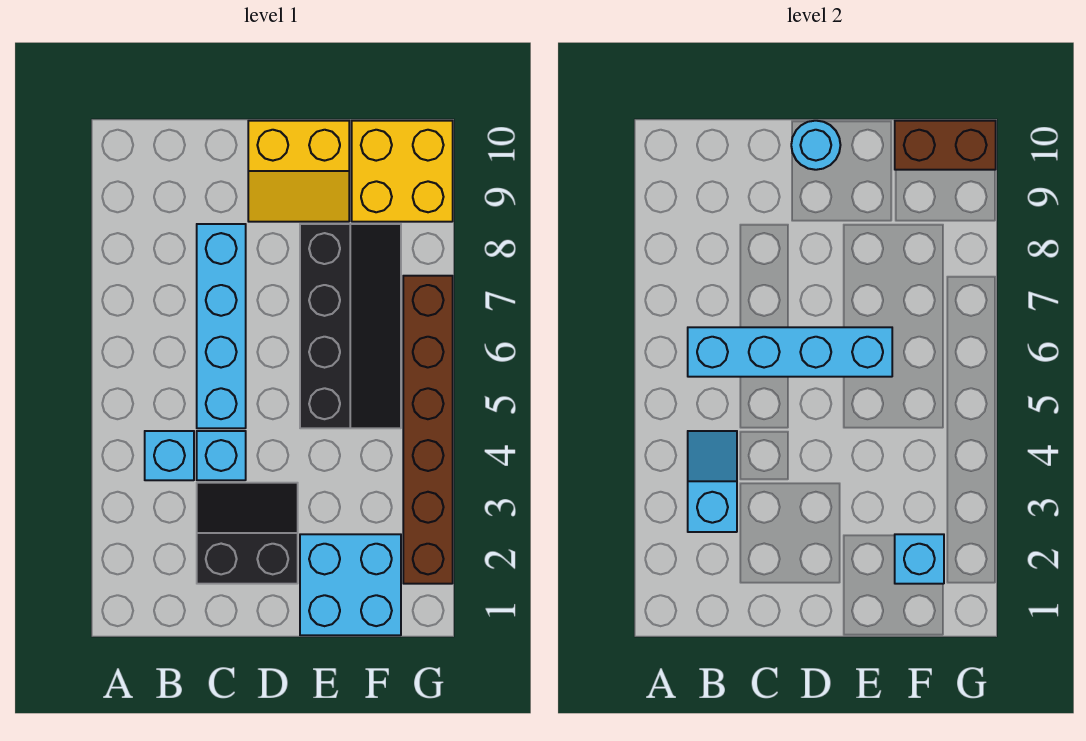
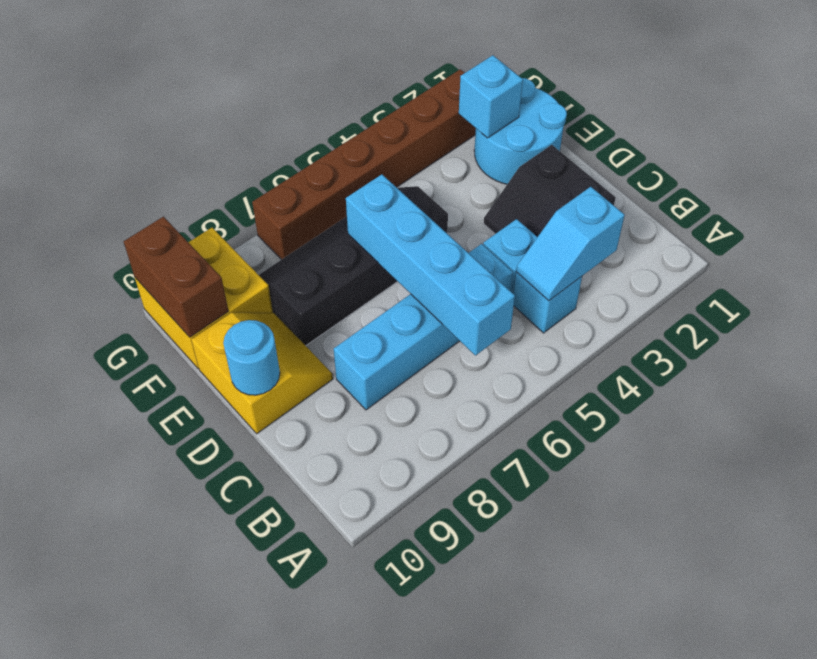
cyan brick E1:F2 level 1 -> cyan round brick E1:F2 level 1

